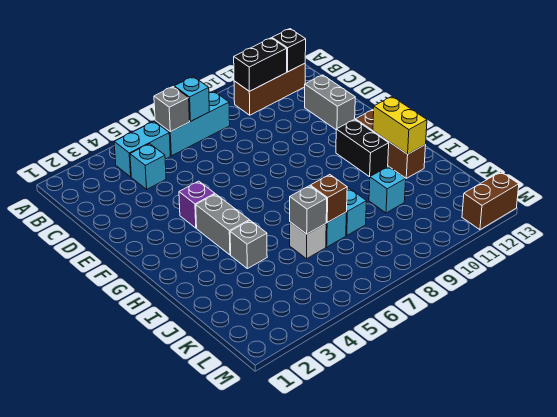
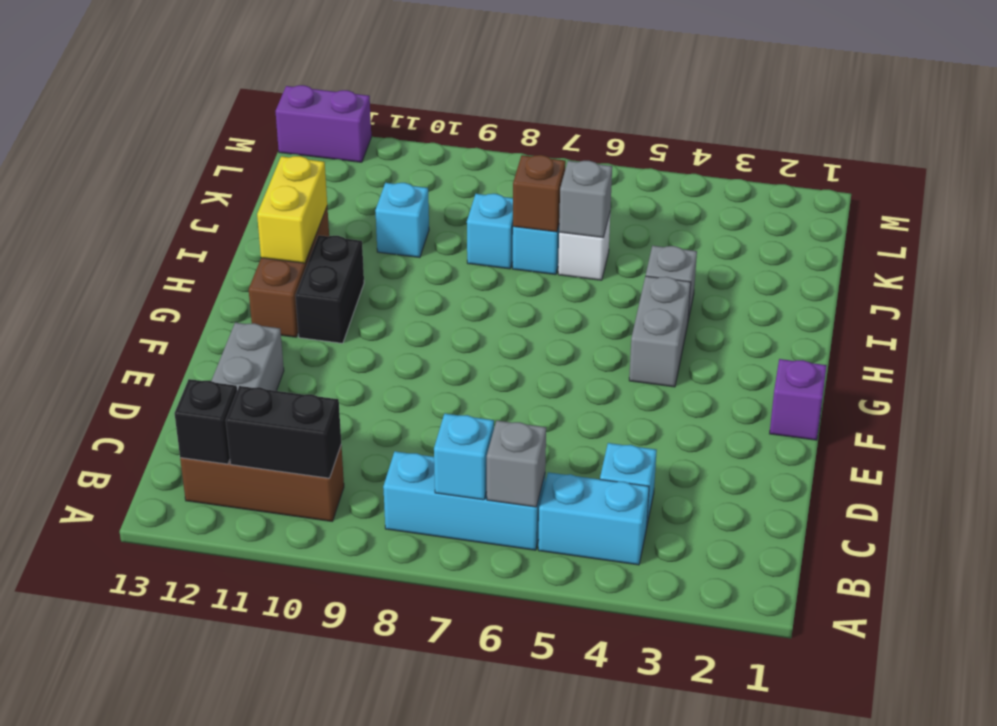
purple brick F4 level 1 -> purple brick F1 level 1
brown brick M12:M13 level 1 -> purple brick M12:M13 level 1

